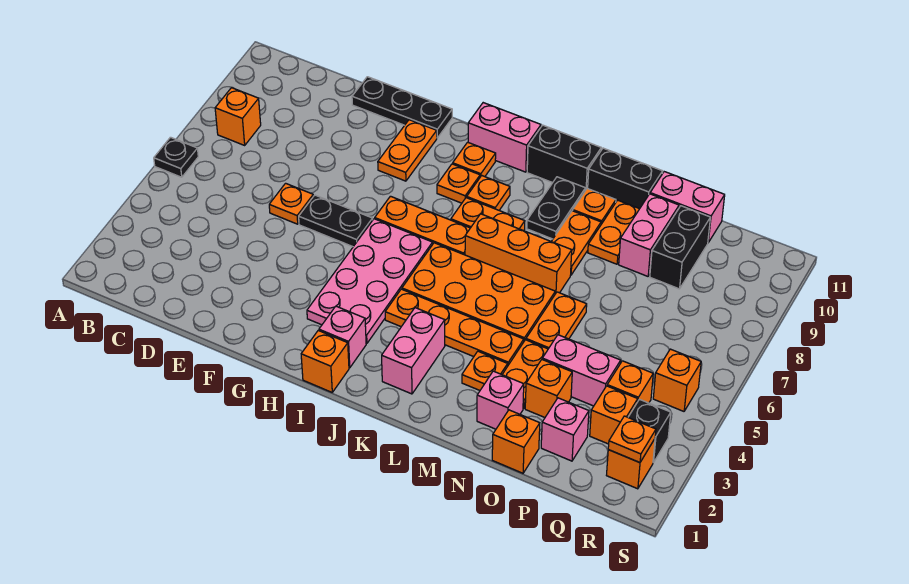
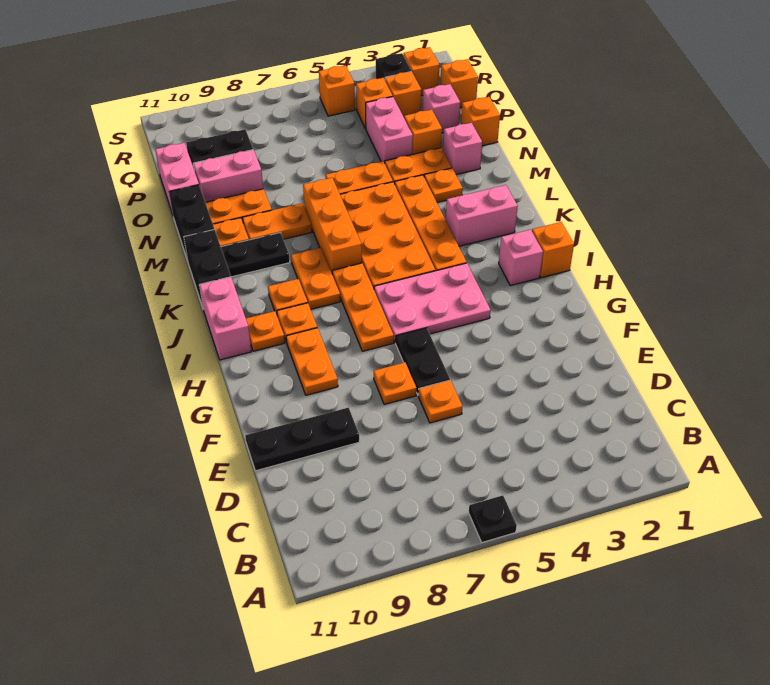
orange brick B8 level 1 -> orange brick Q1 level 1
black plate E11:G11 level 1 -> black plate E9:E11 level 1
orange plate G9:G10 level 1 -> orange plate G9:H9 level 1
pink plate H3:I6 level 1 -> pink plate H4:I6 level 1
orange plate R2 level 2 -> orange plate F7 level 1

